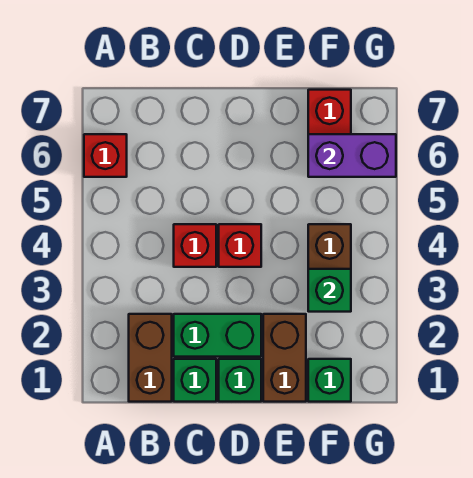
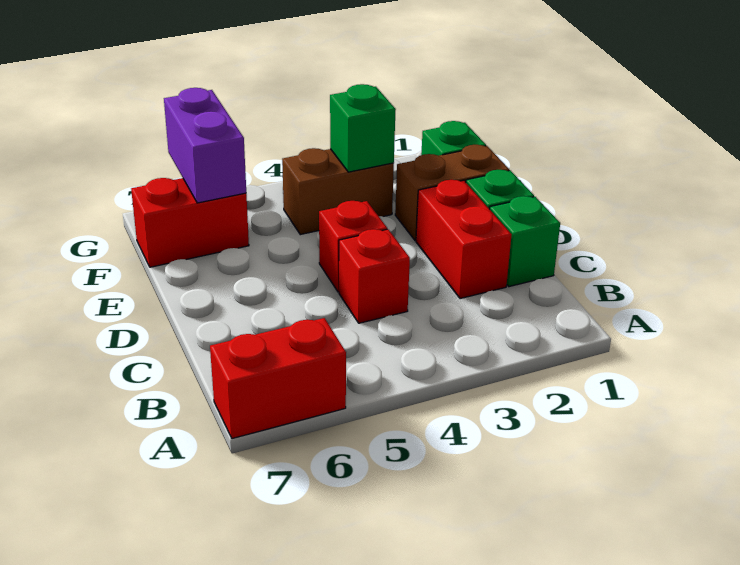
red brick A6 level 1 -> red brick A6:A7 level 1
brown brick B1:B2 level 1 -> none
green brick C2:D2 level 1 -> red brick C2:D2 level 1

